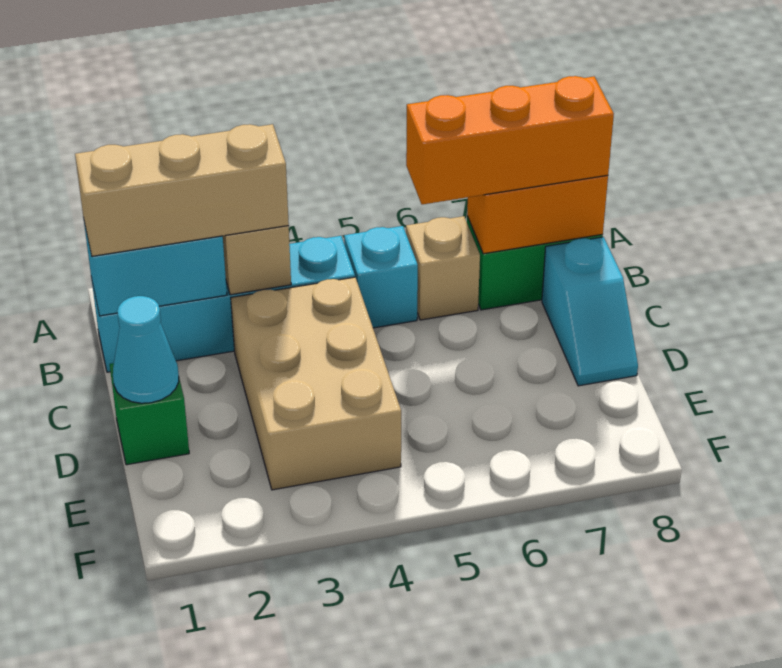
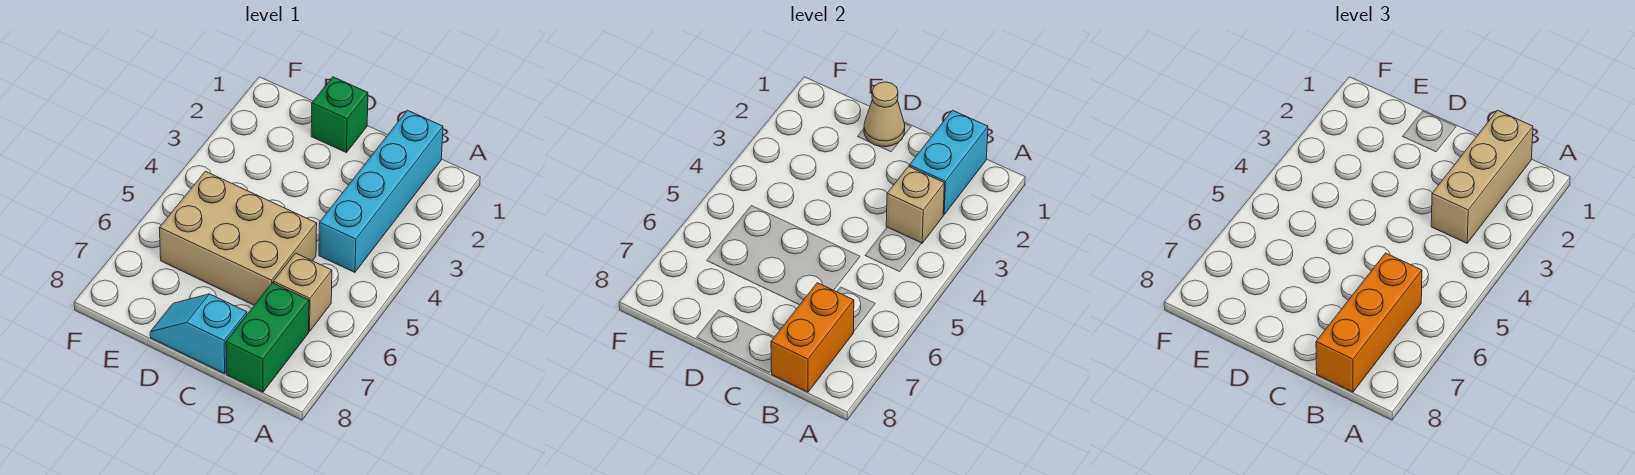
cyan brick B5 level 1 -> none
tan brick C3:E4 level 1 -> tan brick C5:E6 level 1
cyan cone D1 level 2 -> tan cone D1 level 2

